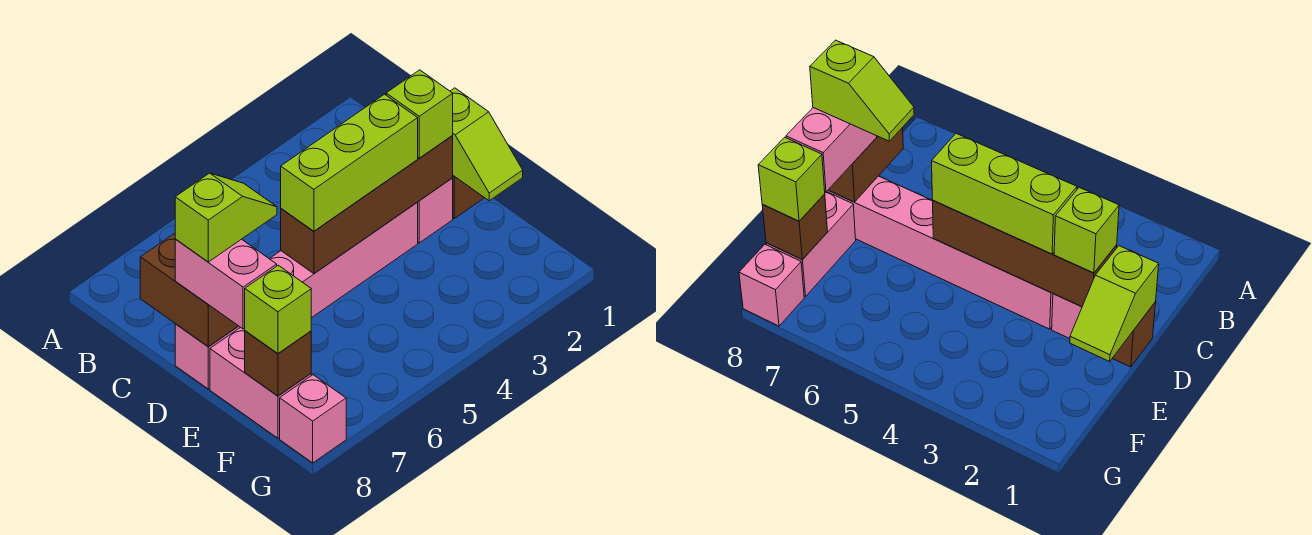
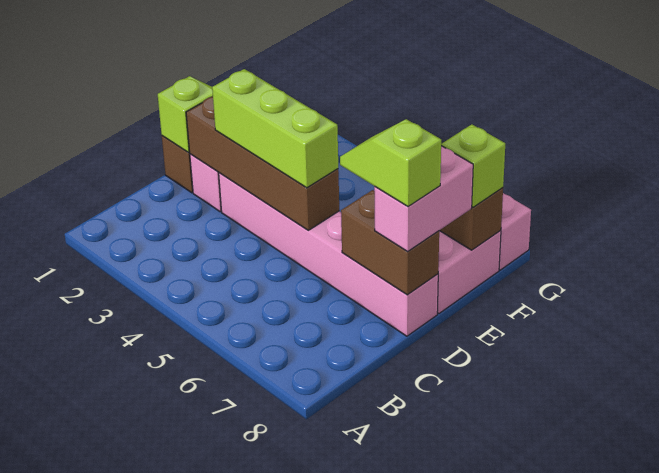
brown brick C8:D8 level 2 -> brown brick D7:D8 level 2
lime brick D2 level 3 -> none

